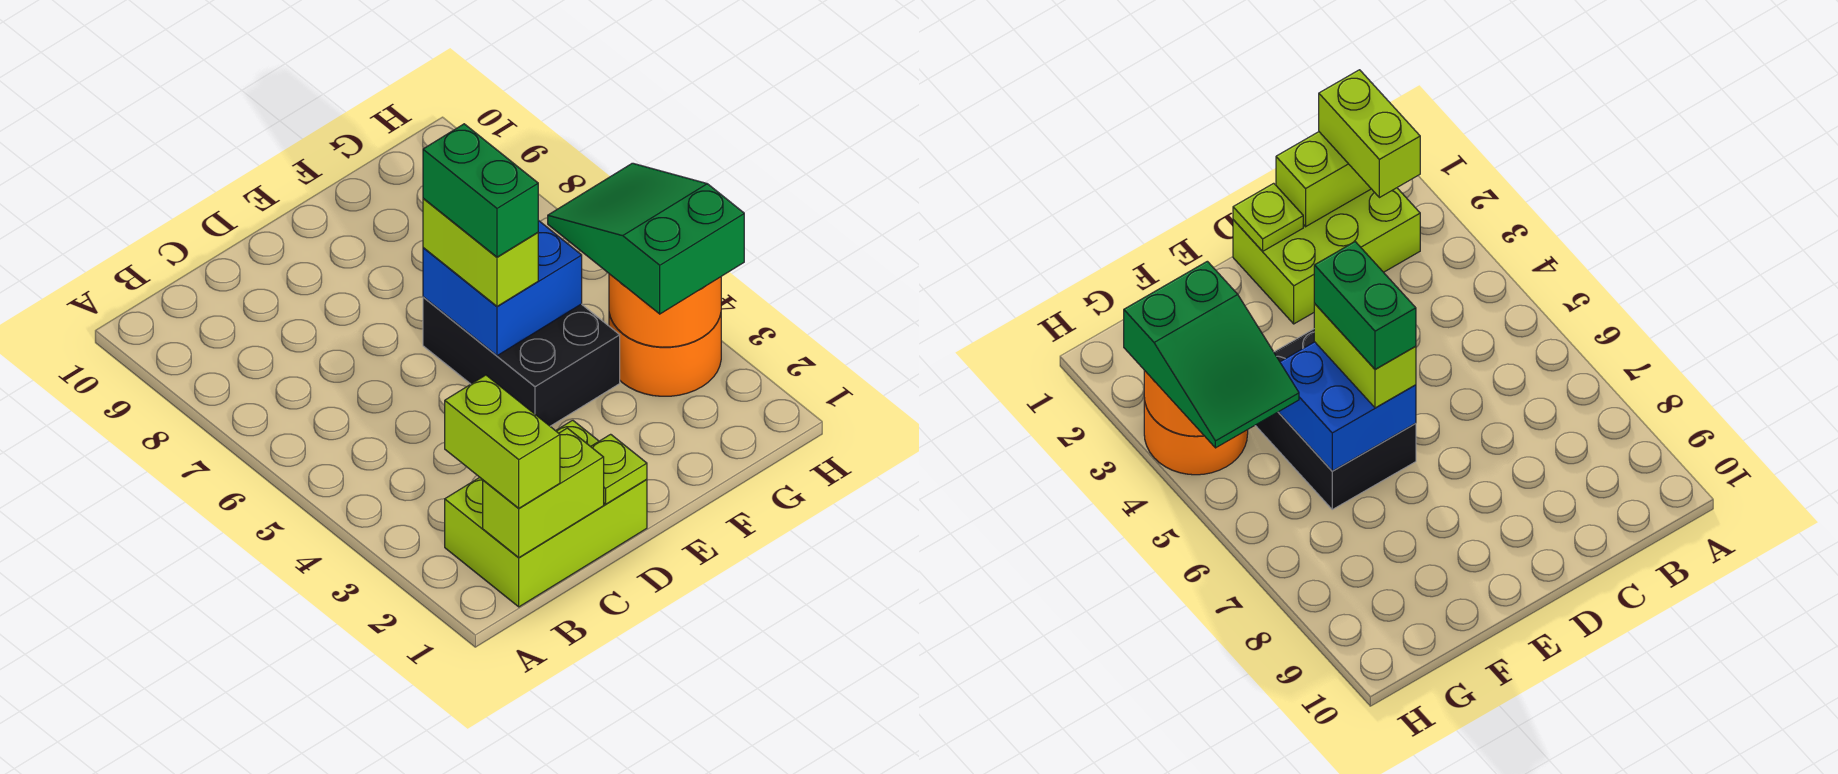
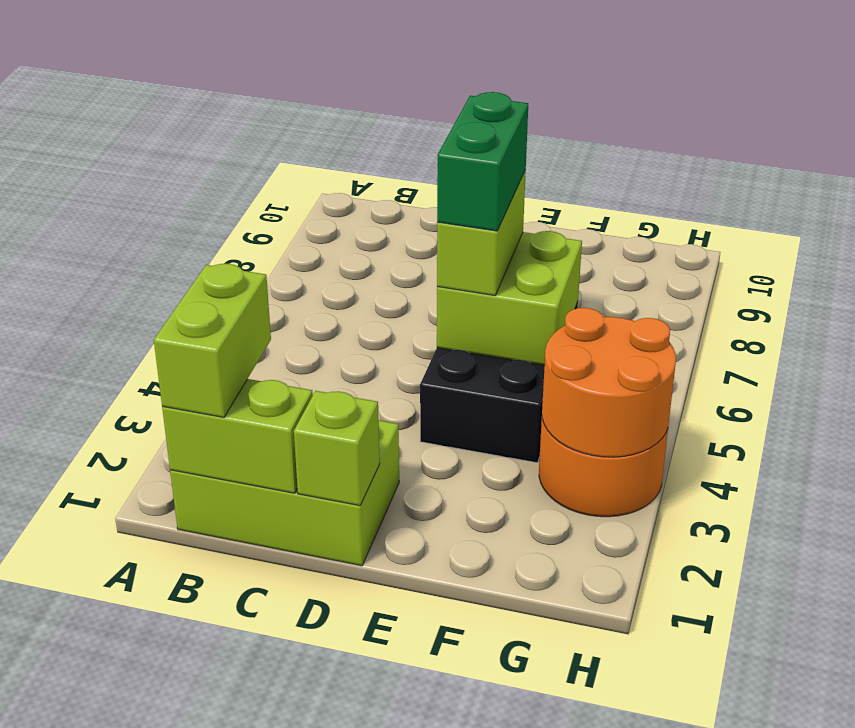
lime plate D1 level 2 -> lime brick D1 level 2
blue brick E5:F6 level 2 -> lime brick E5:F6 level 2
green slope G3:H5 level 3 top 3 -> none

